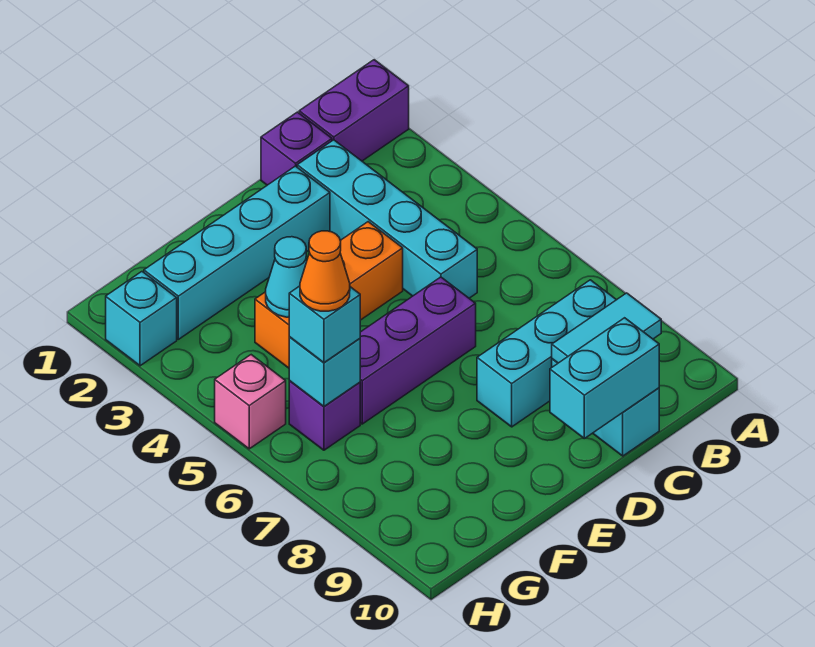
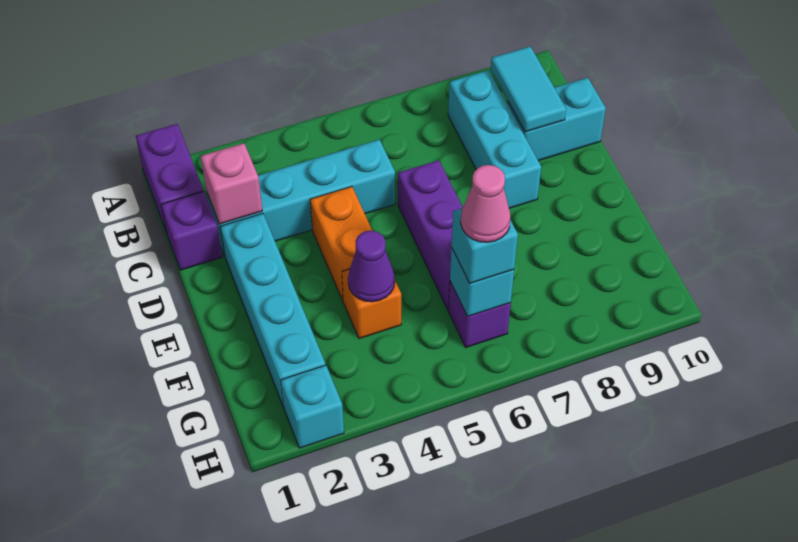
cyan brick C10:D10 level 2 -> none
cyan cone F4 level 2 -> purple cone F4 level 2
orange cone G6 level 4 -> pink cone G6 level 4
pink brick H5 level 1 -> pink brick C2 level 2

